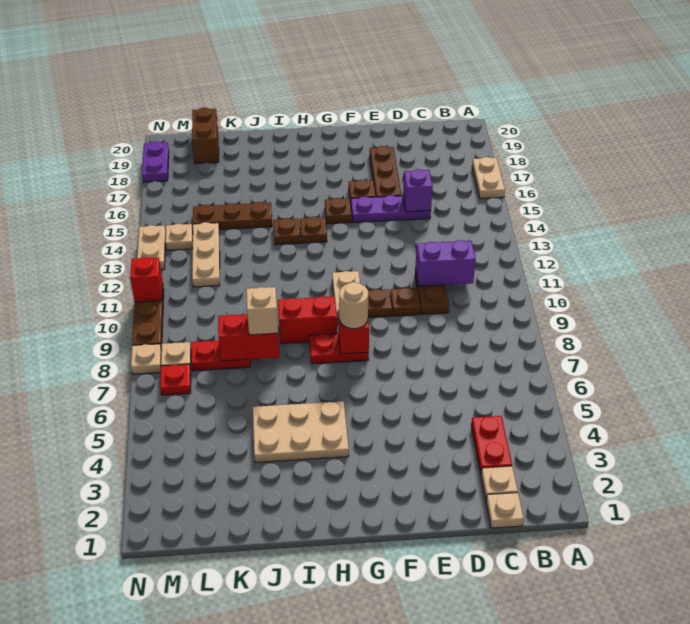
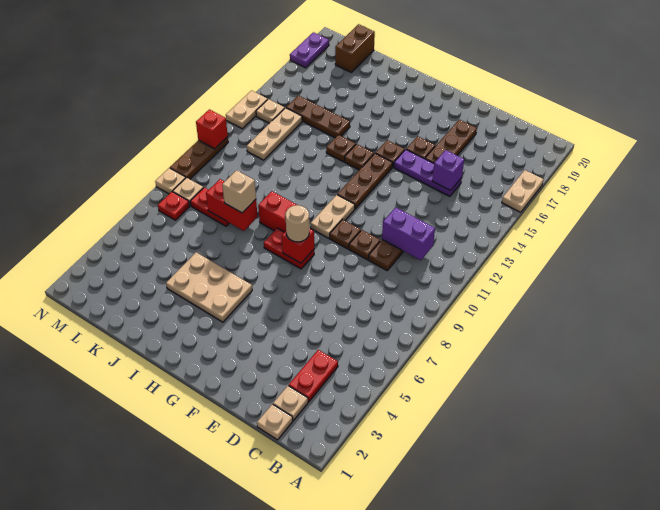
none -> brown plate G12:G14 level 1

